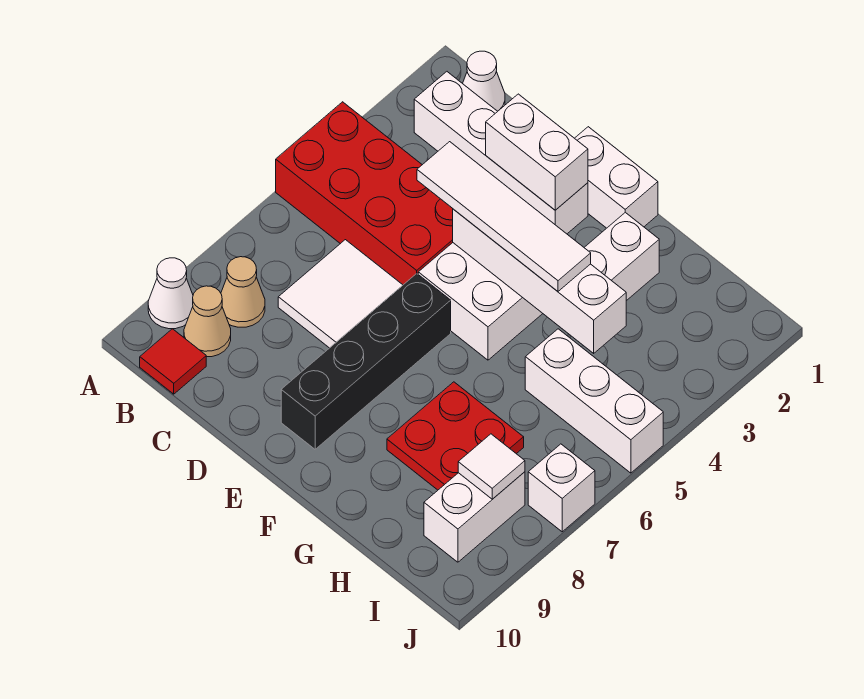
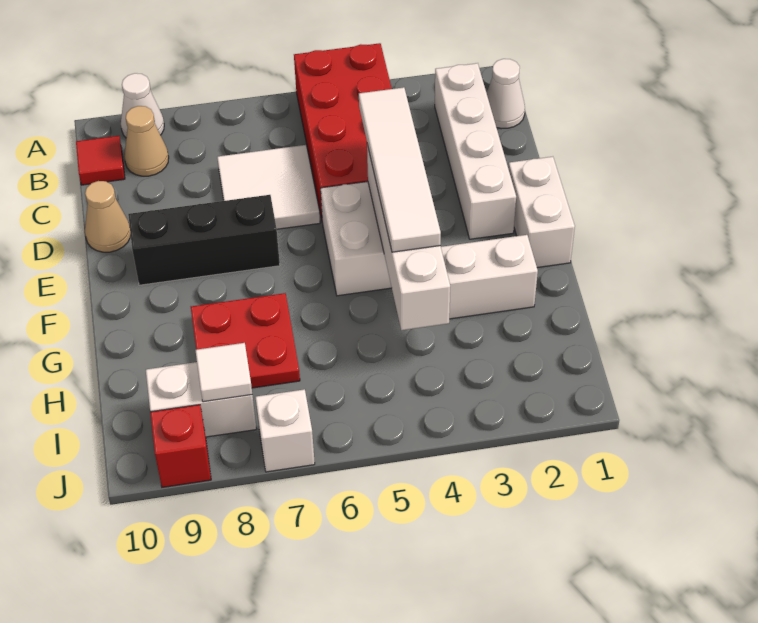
tan cone B8 level 1 -> tan cone D10 level 1
white brick D2:E2 level 2 -> none
black brick E6:E9 level 1 -> black brick E7:E9 level 1
white brick H5:J5 level 1 -> none
none -> red brick J9 level 1

